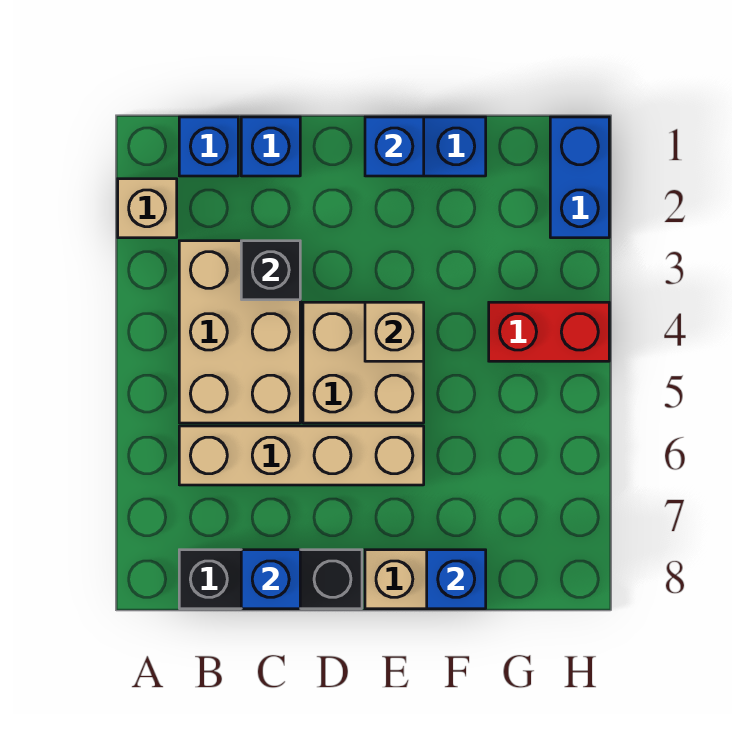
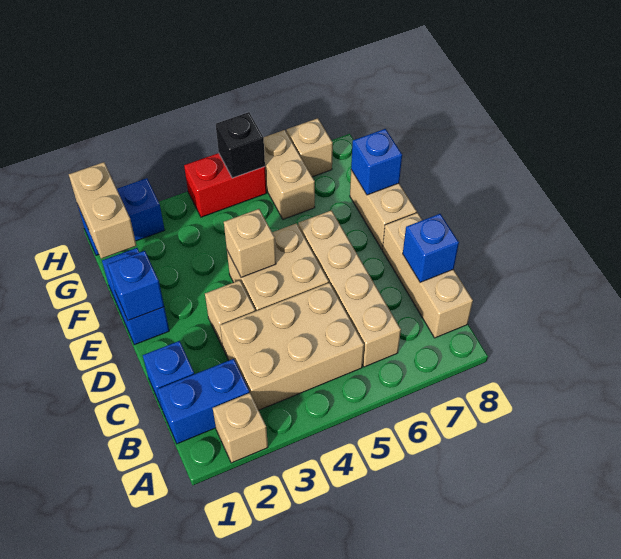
blue brick B1 level 1 -> blue brick B1:B2 level 1
black brick B8:D8 level 1 -> tan brick B8:D8 level 1
black brick C3 level 2 -> black brick H5 level 2
none -> tan brick D3 level 1
none -> tan brick G1:H1 level 2
red brick G4:H4 level 1 -> red brick H4:H5 level 1
none -> tan brick G6:H6 level 1
none -> tan brick H7 level 1

